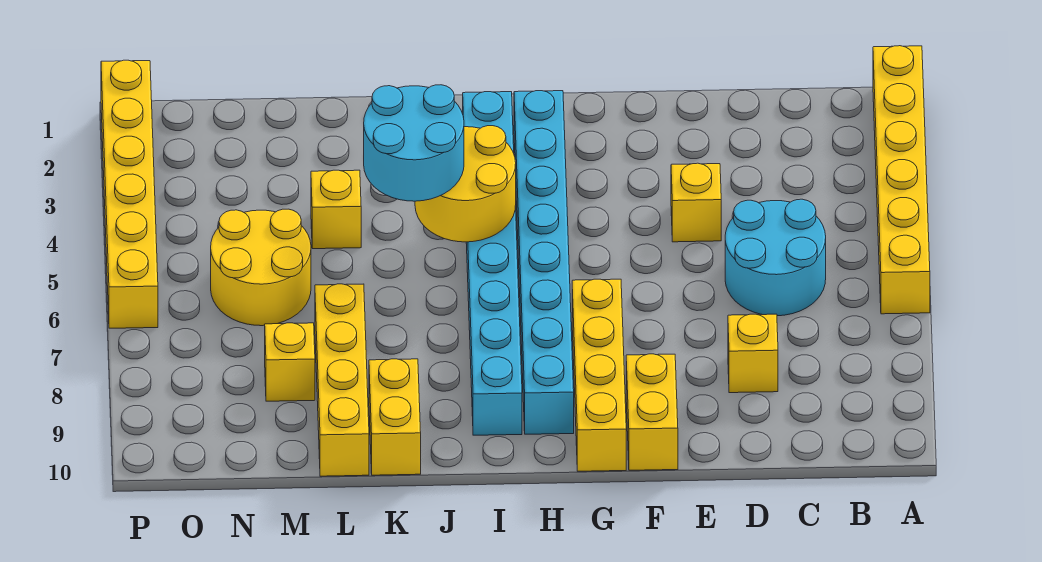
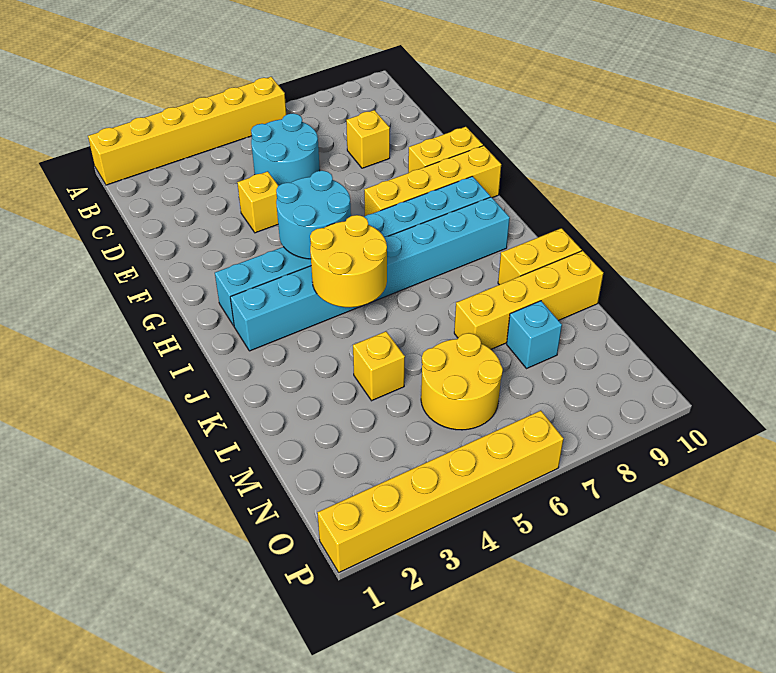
cyan round brick J4:K5 level 3 -> cyan round brick G4:H5 level 2
yellow brick M8 level 1 -> cyan brick M8 level 1

